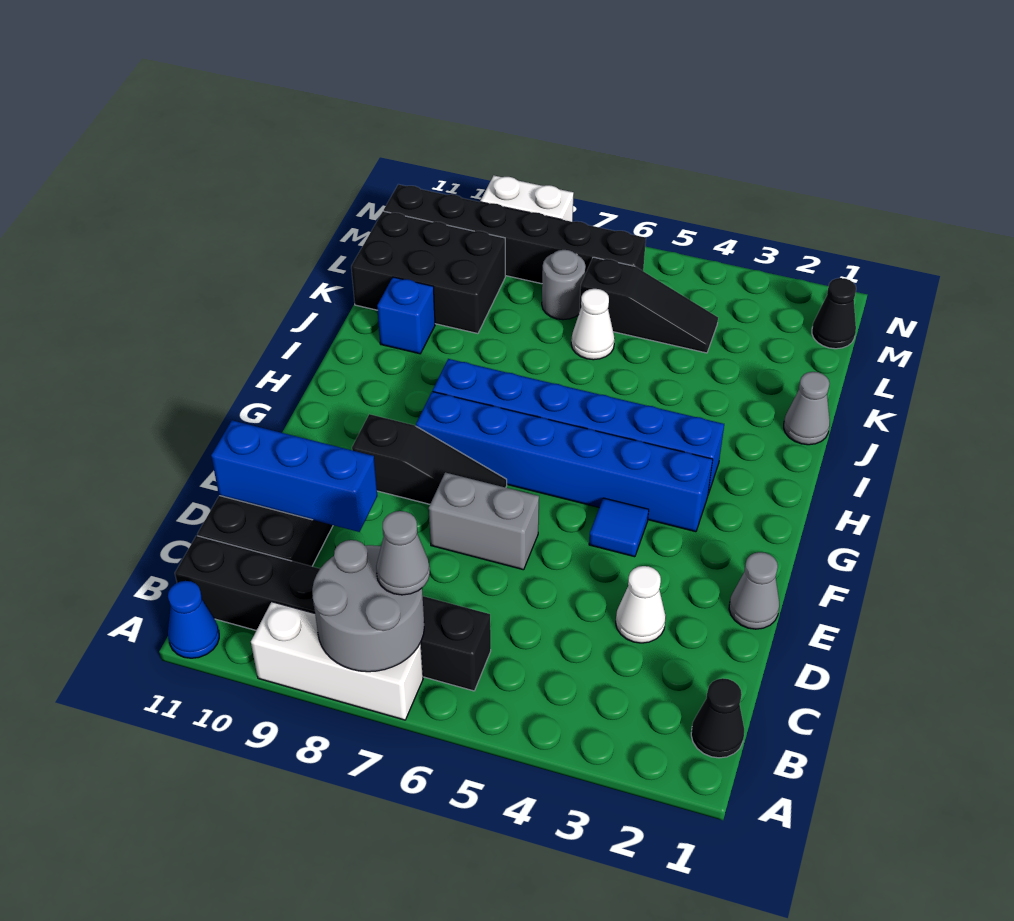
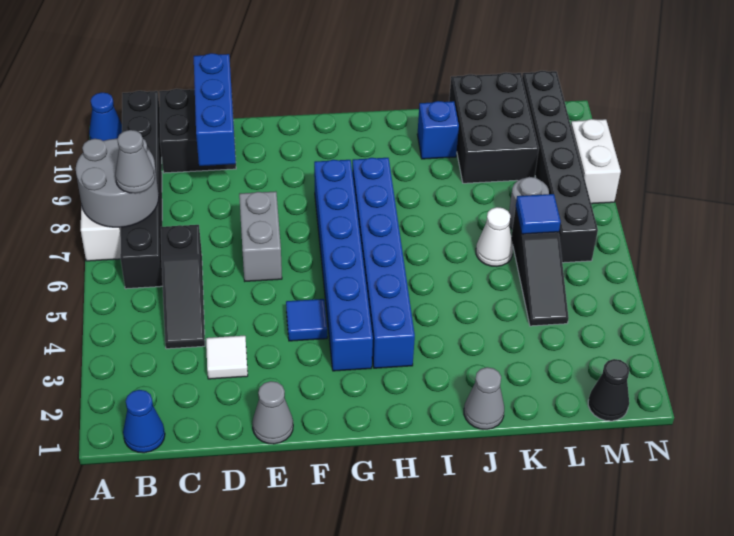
black cone B1 level 1 -> blue cone B1 level 1
white cone D3 level 1 -> white tile D3 level 1
black slope F7:F9 level 1 top 9 -> black slope C4:C6 level 1 top 6
none -> blue tile L6 level 2

